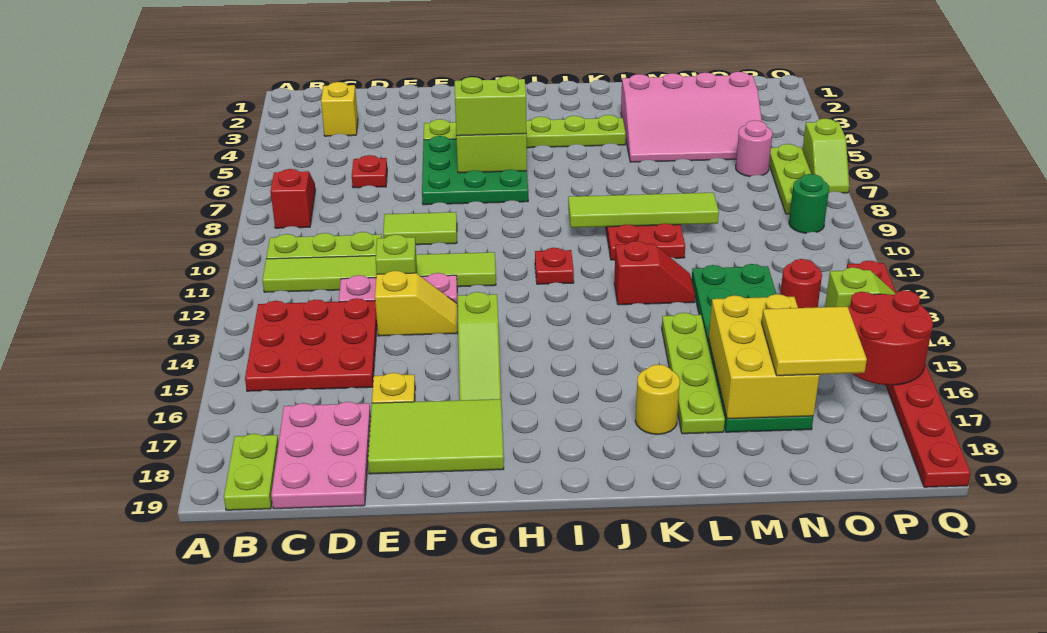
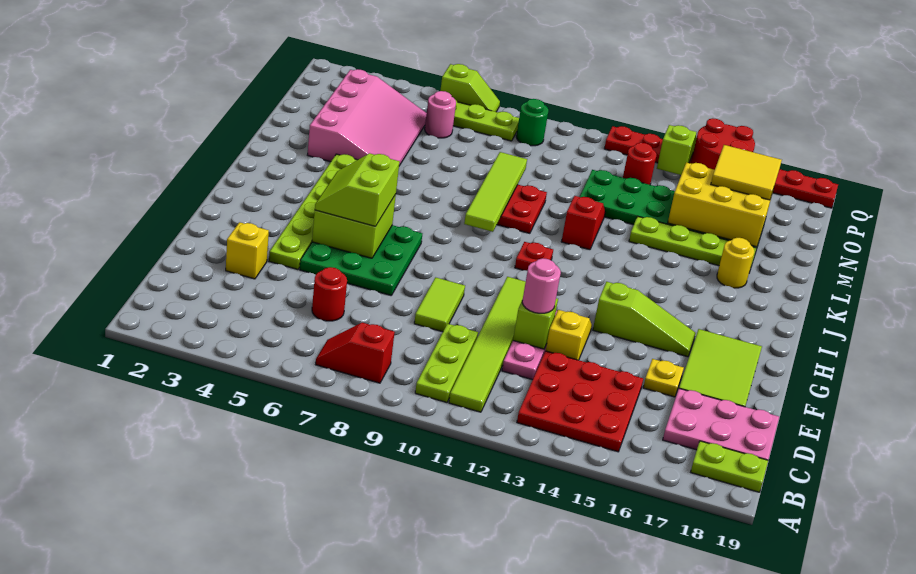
yellow brick C3 level 1 -> yellow brick E3 level 1
red plate D6 level 1 -> red round brick D6 level 1
none -> pink round brick E12 level 3

